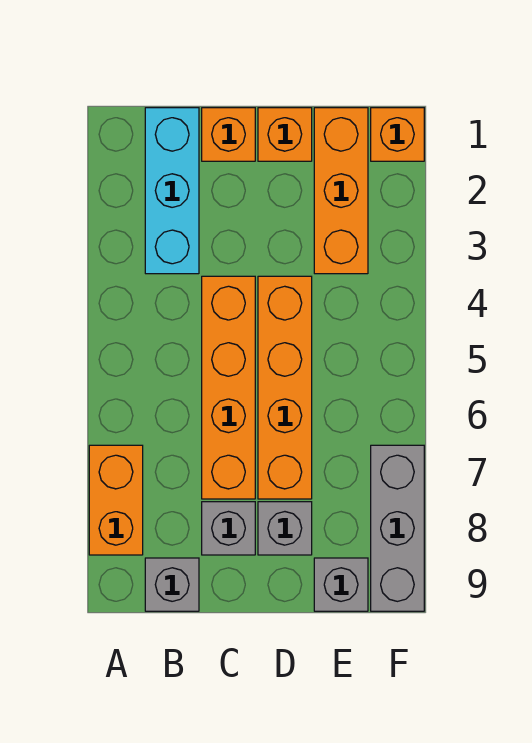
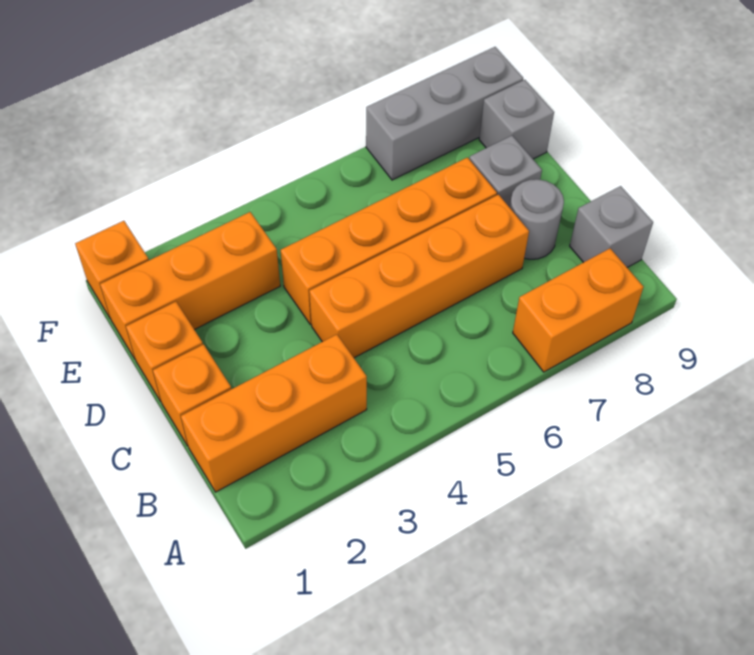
cyan brick B1:B3 level 1 -> orange brick B1:B3 level 1
grey brick C8 level 1 -> grey round brick C8 level 1

